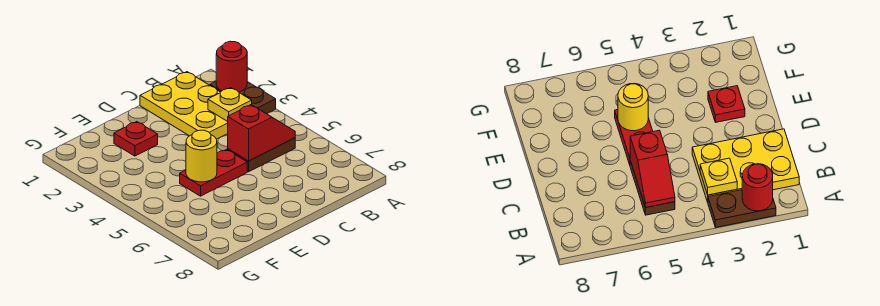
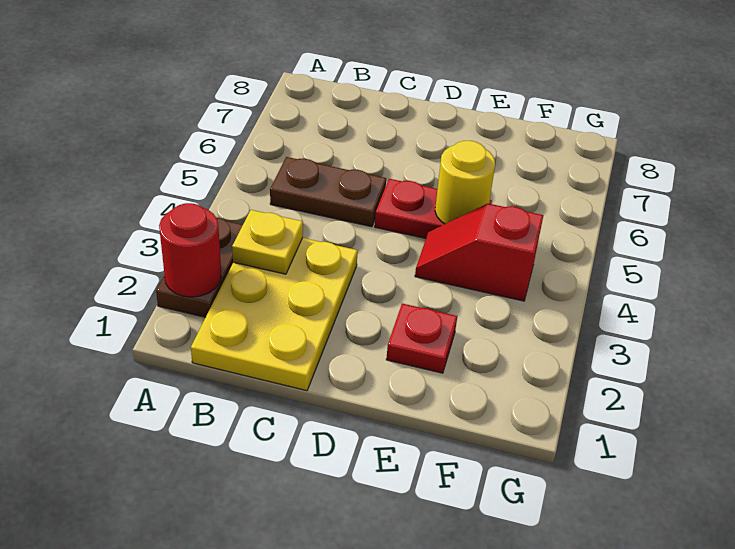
red slope B5:C5 level 2 top C -> red slope E4:F4 level 1 top F

